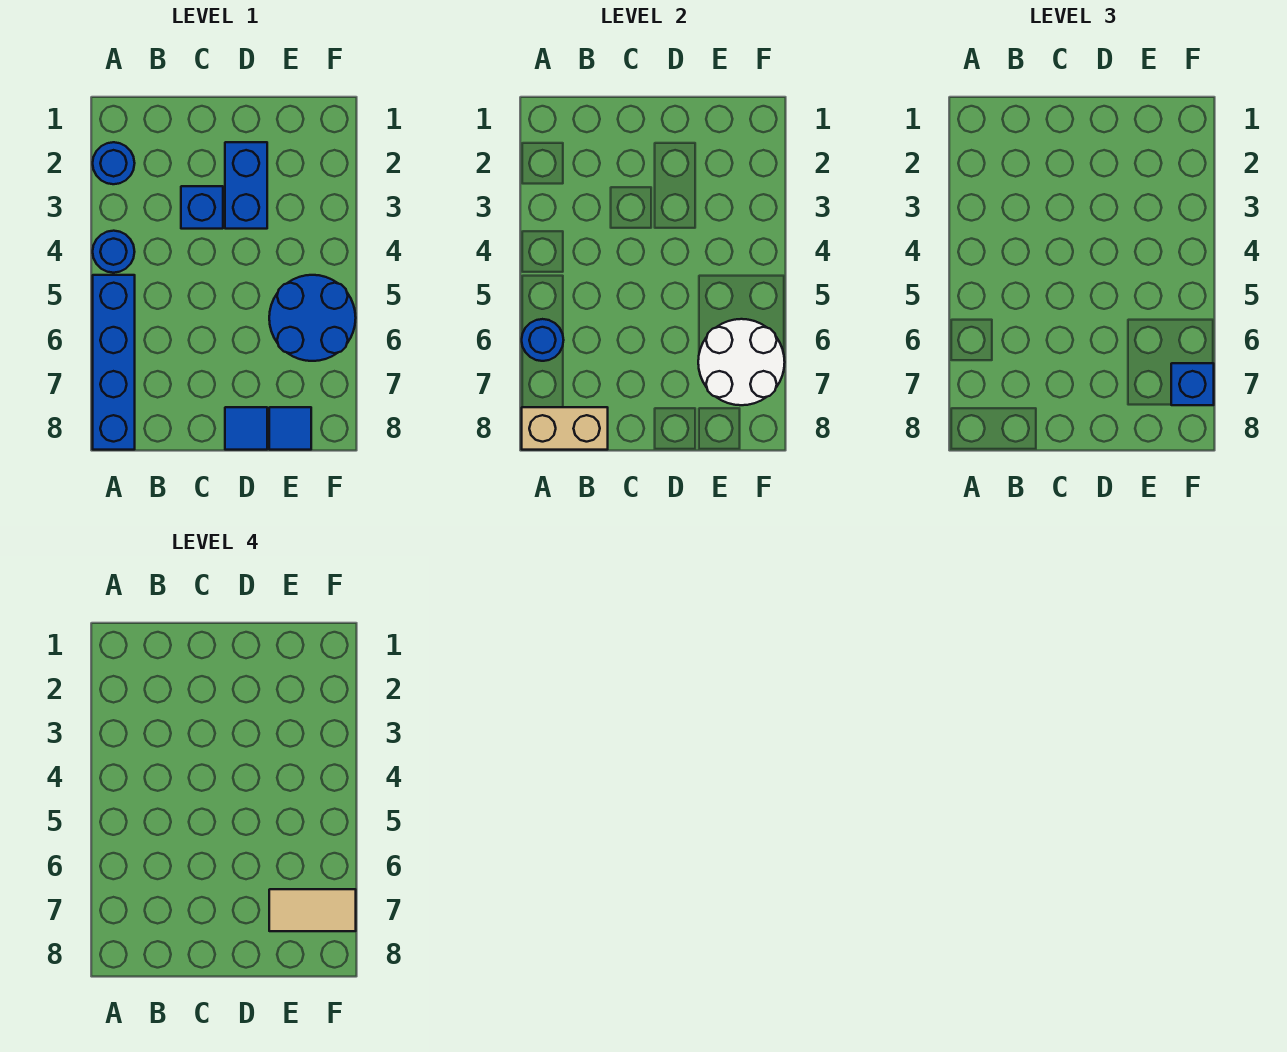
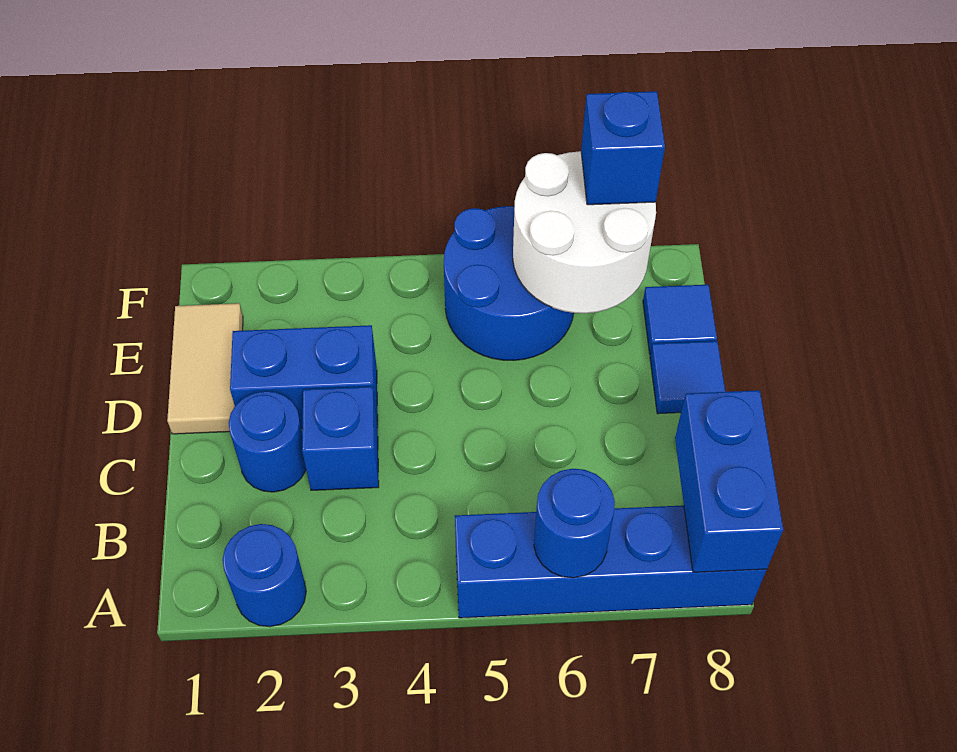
blue round brick A4 level 1 -> blue round brick C2 level 1
tan brick A8:B8 level 2 -> blue brick A8:B8 level 2
tan tile E7:F7 level 4 -> tan tile D1:E1 level 1

